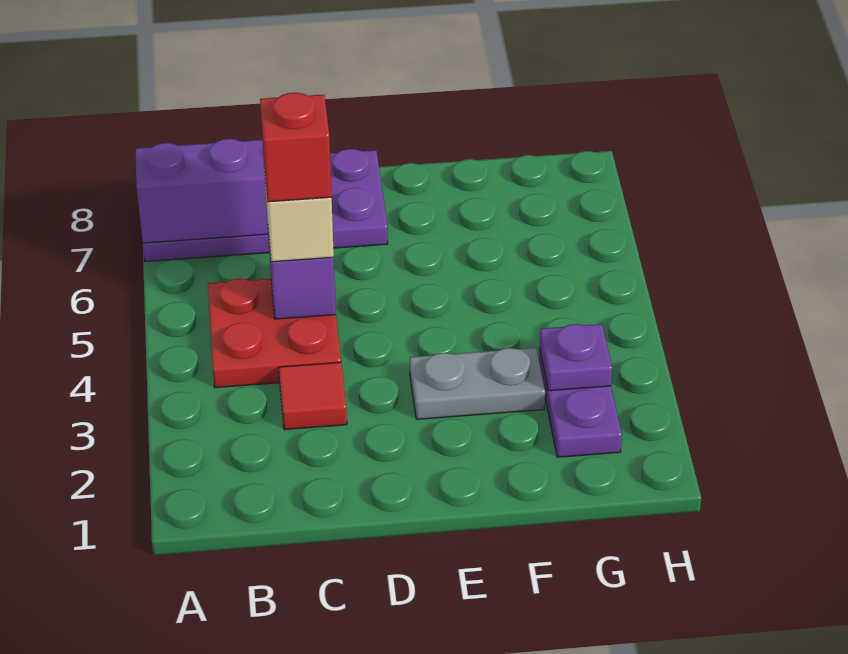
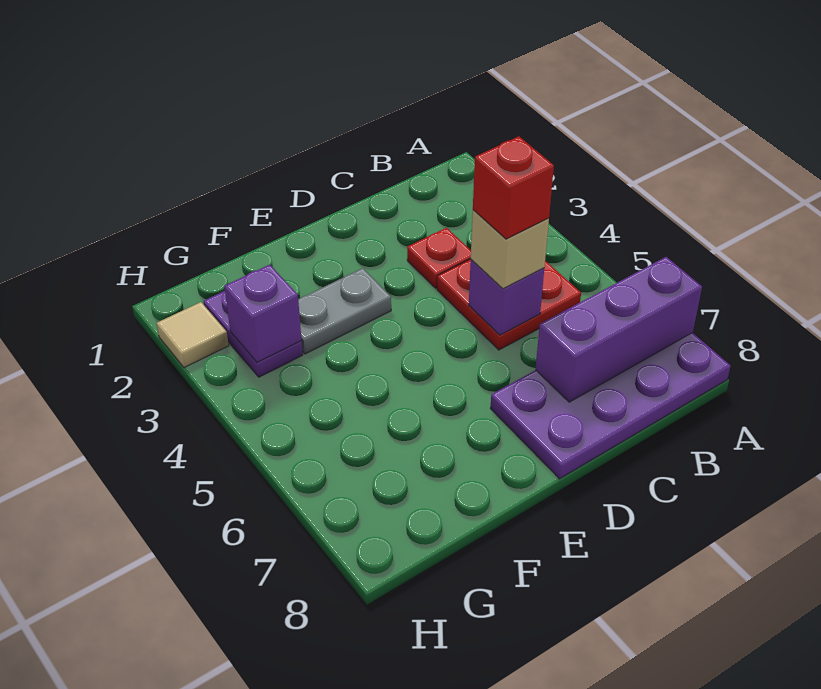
red tile C3 level 1 -> red plate C3 level 1
purple plate G3 level 2 -> purple brick G3 level 2
none -> tan tile H2 level 1

